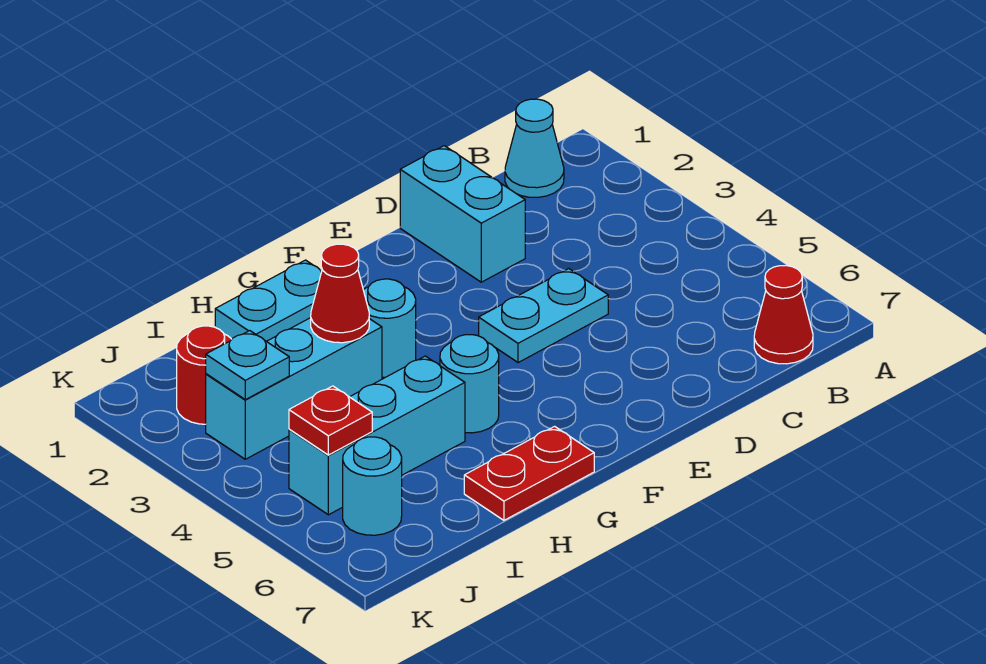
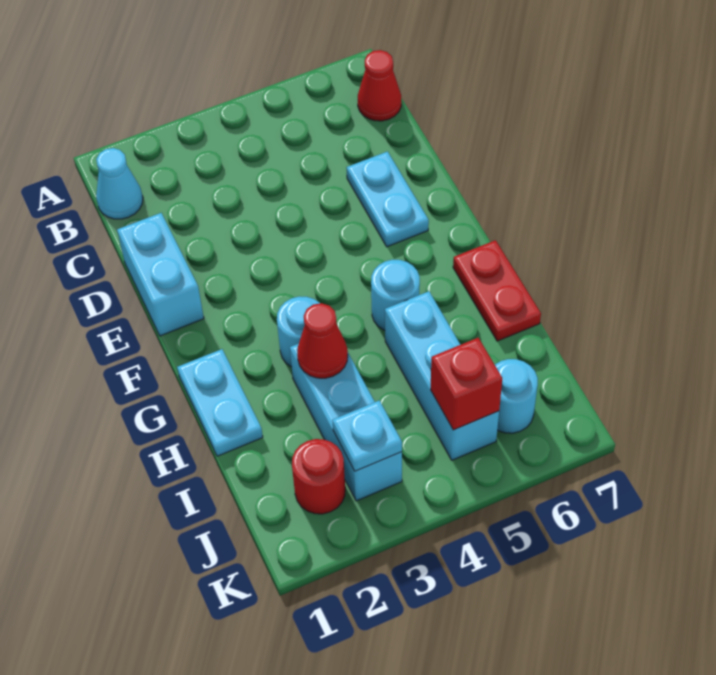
cyan brick D1:D2 level 1 -> cyan brick D1:E1 level 1
cyan plate D4:E4 level 1 -> cyan plate D6:E6 level 1
red plate J5 level 2 -> red brick J5 level 2

